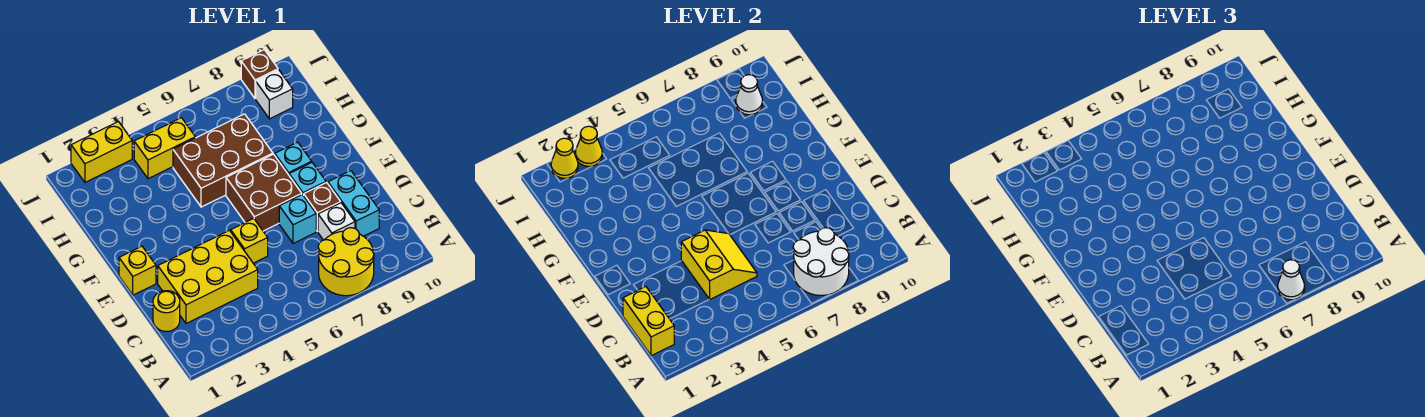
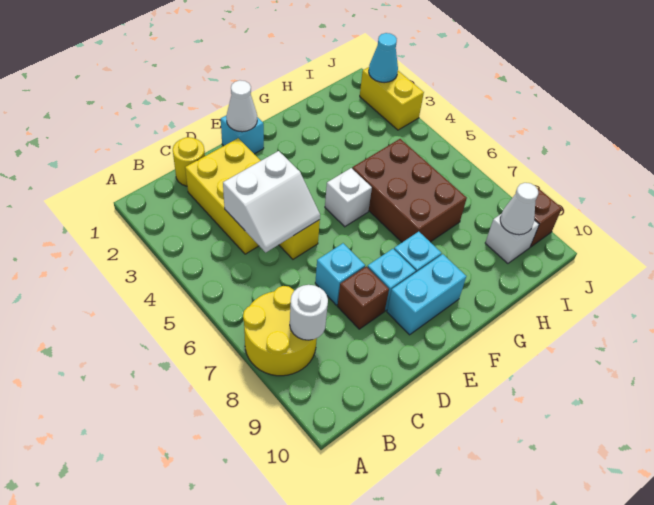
white round brick A7:B8 level 2 -> white round brick B8 level 2
white cone A7 level 3 -> white cone E1 level 2
yellow brick B1:C1 level 2 -> none
yellow slope C4:D5 level 2 top 4 -> white slope C4:D5 level 2 top 4
white brick C8 level 1 -> white brick F5 level 1
cyan brick C9:D9 level 1 -> cyan brick E9:F9 level 1
yellow brick E1 level 1 -> cyan brick E1 level 1
brown brick E6:F7 level 1 -> none
yellow brick I4:I5 level 1 -> none
yellow cone J2 level 2 -> cyan cone J2 level 2
yellow cone J3 level 2 -> none

